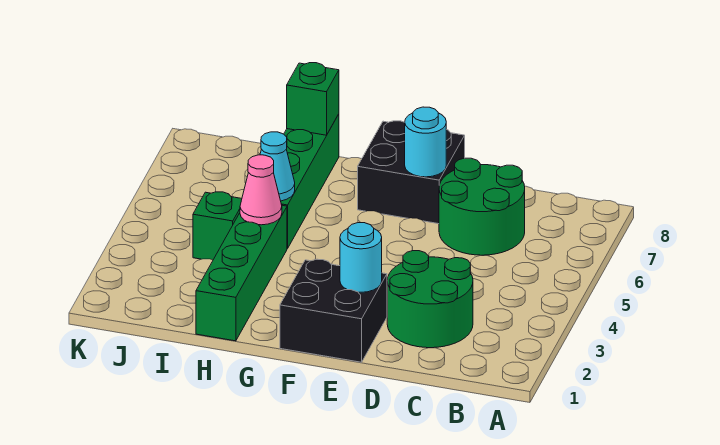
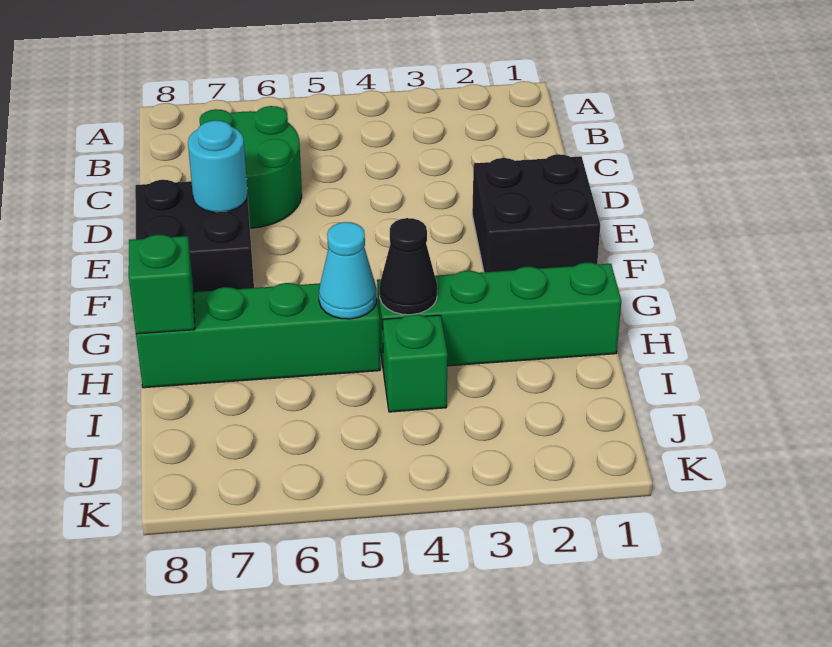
green round brick C2:D3 level 1 -> none
cyan round brick E2 level 2 -> none
pink cone H4 level 2 -> black cone H4 level 2

